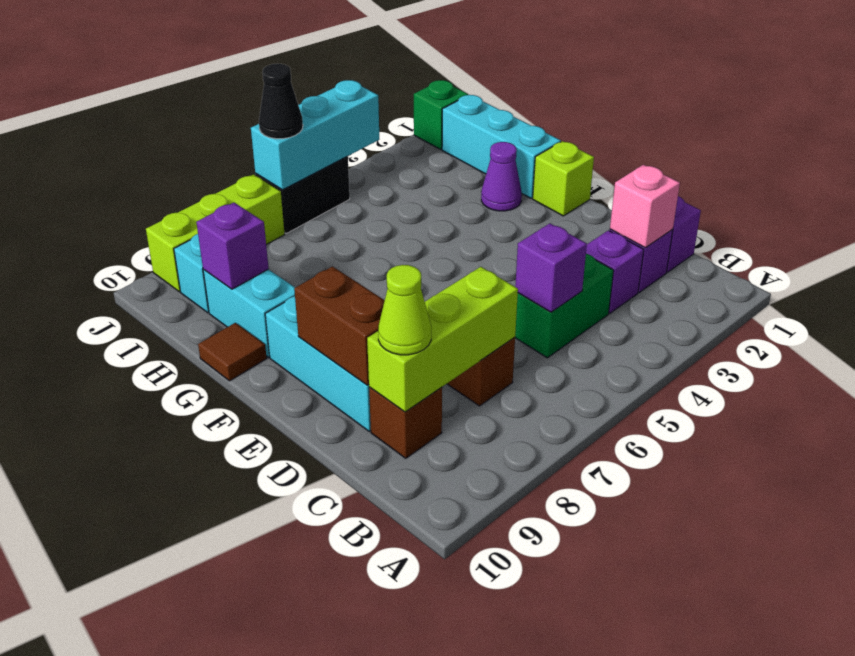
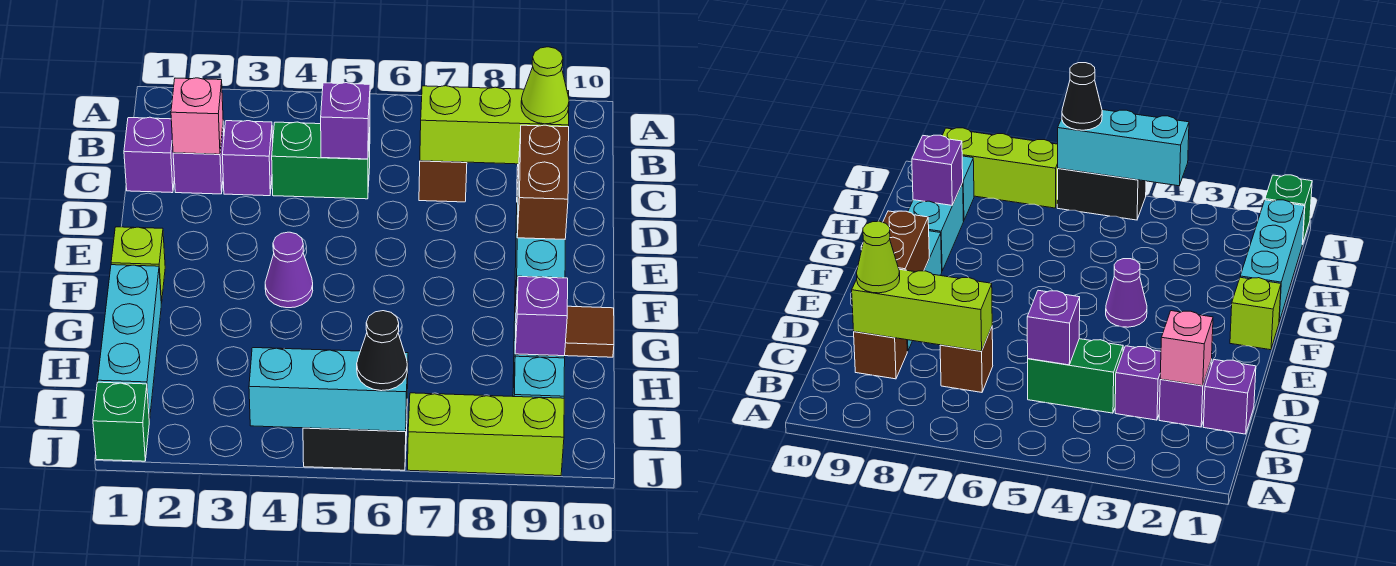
purple cone G2 level 1 -> purple cone F4 level 1

